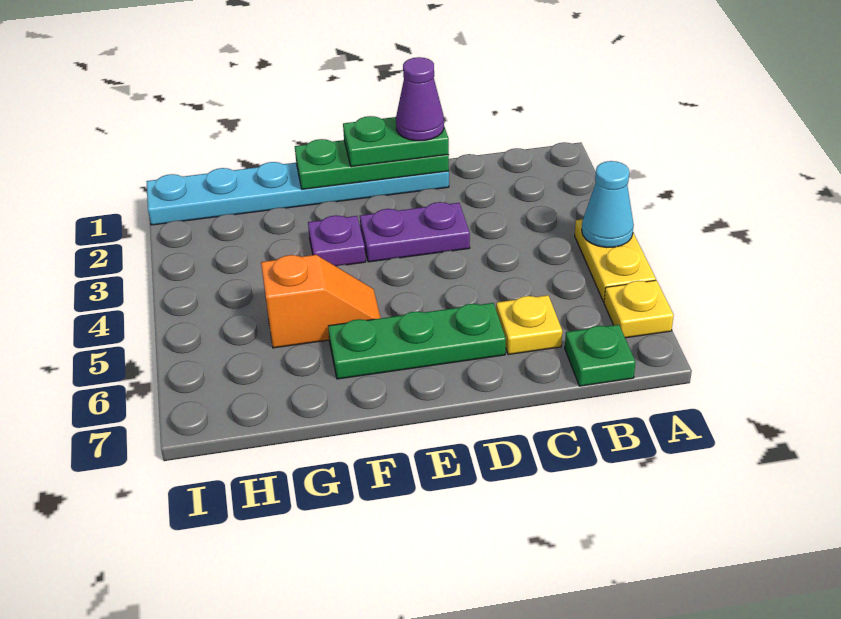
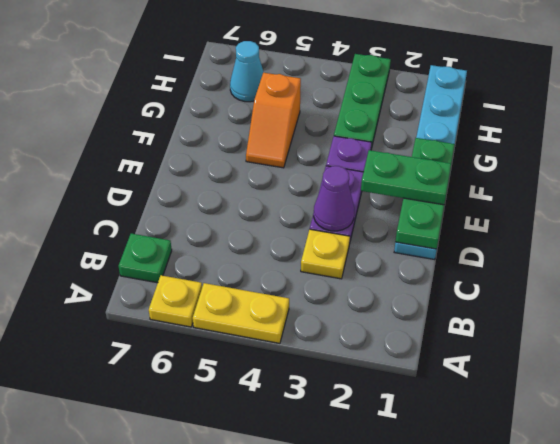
cyan cone A4 level 2 -> cyan cone H6 level 1
yellow plate C6 level 1 -> yellow plate C3 level 1
green plate D1:E1 level 3 -> green plate E1:E2 level 3
purple cone D1 level 4 -> purple cone D3 level 2
green plate D6:F6 level 1 -> green plate G3:I3 level 1

